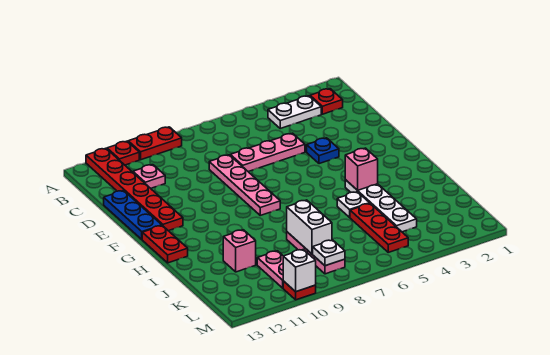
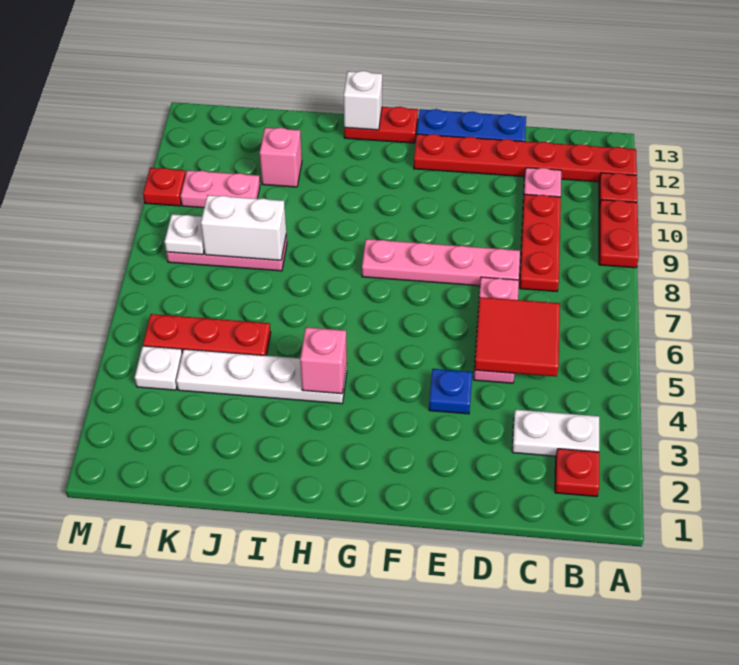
white plate B3:B4 level 1 -> white plate B3:C3 level 1
none -> red tile C5:D6 level 2
none -> red plate C8:C10 level 1
white plate I5 level 1 -> white plate L4 level 1
white brick M10 level 2 -> white brick H13 level 2

